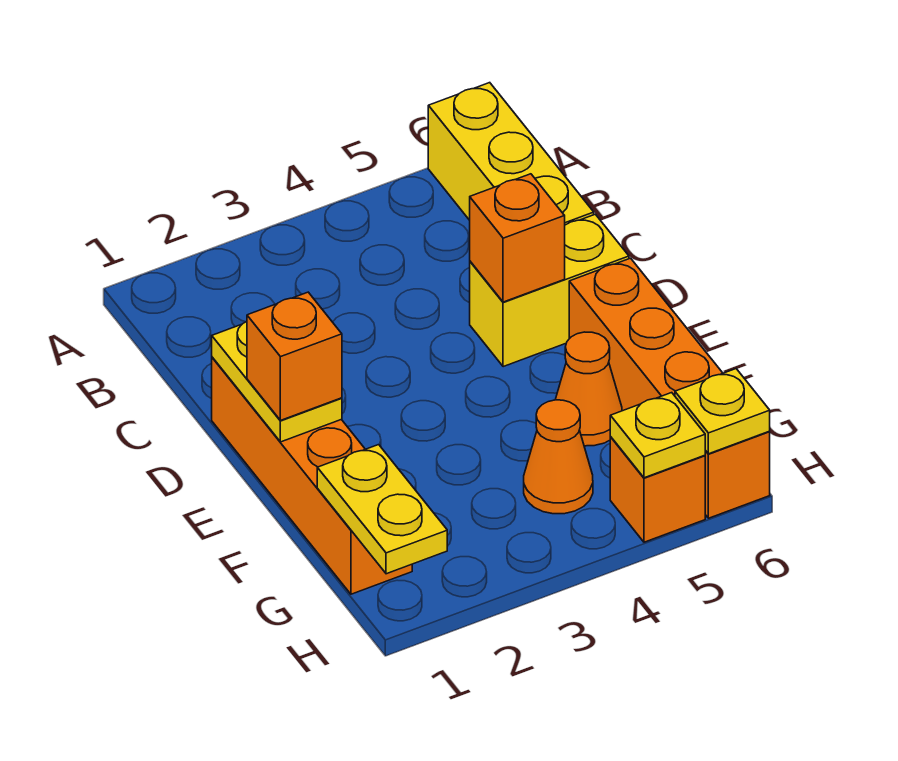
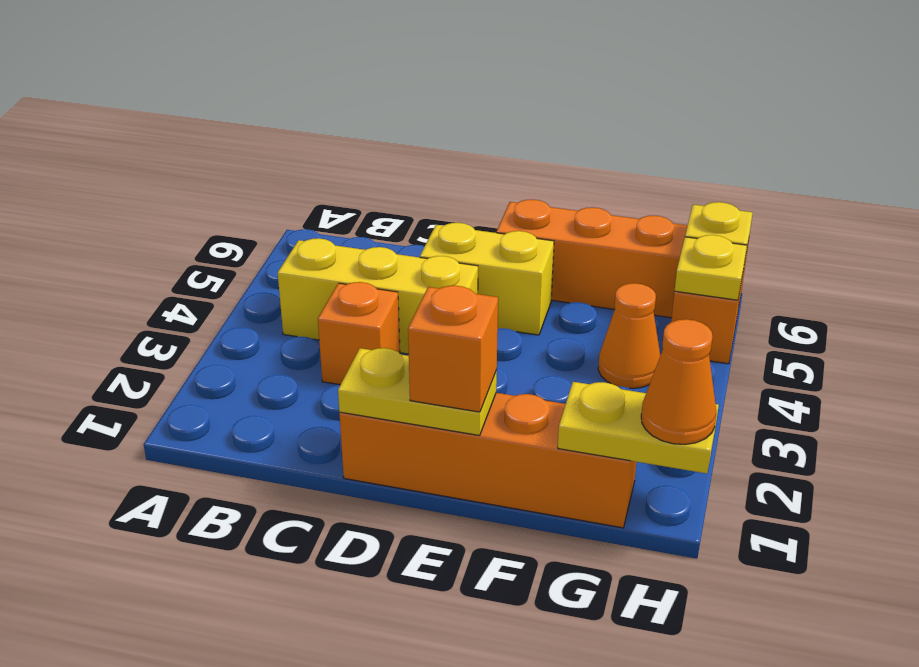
yellow brick A6:C6 level 1 -> yellow brick B4:D4 level 1
yellow brick D5:D6 level 1 -> yellow brick D5:E5 level 1
orange brick D5 level 2 -> orange brick C3 level 1
orange cone F5 level 1 -> orange cone H1 level 3

